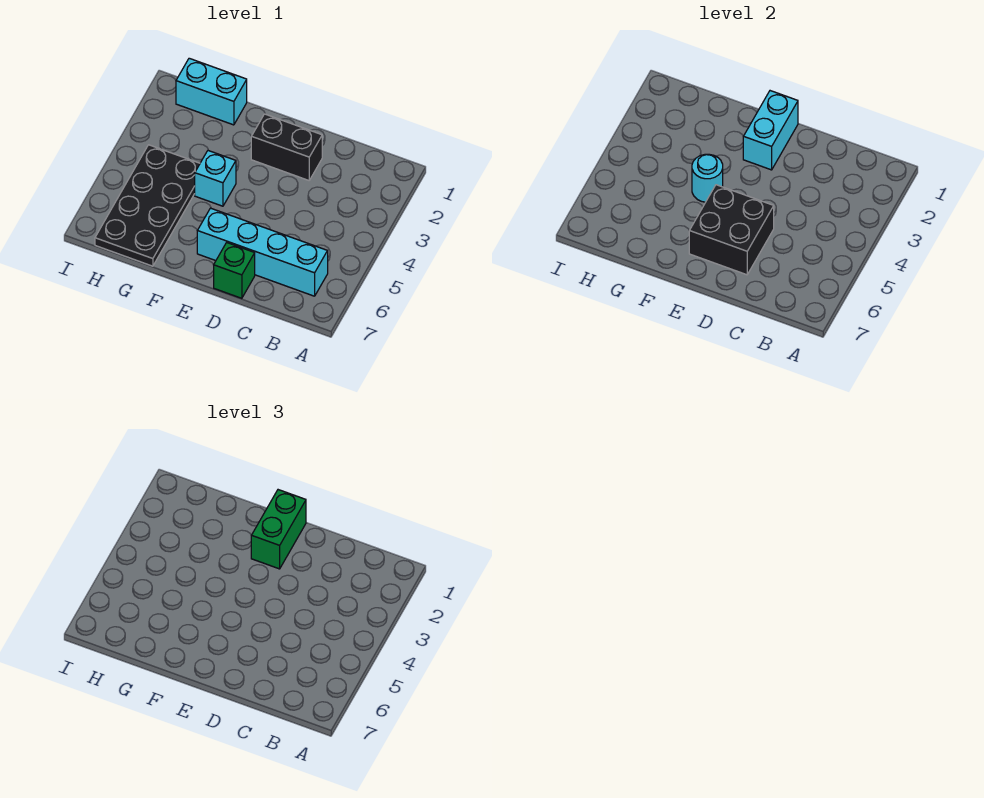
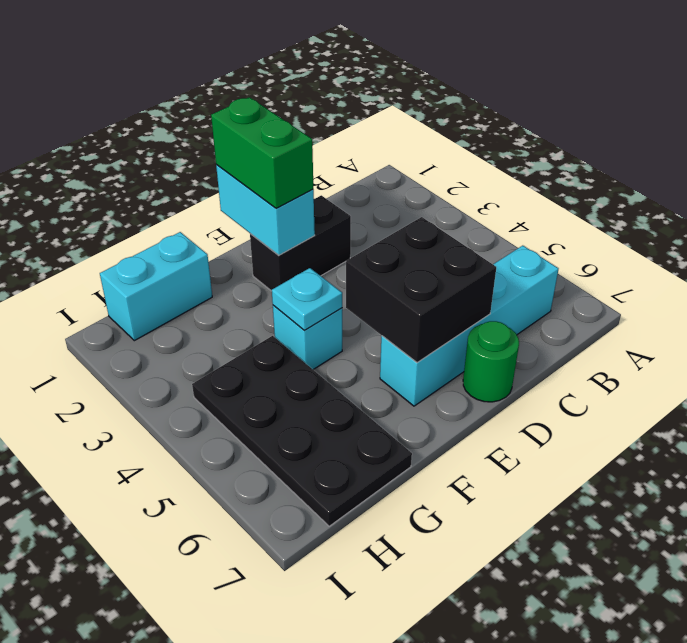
green brick D7 level 1 -> green round brick D7 level 1
cyan round brick F4 level 2 -> cyan plate F4 level 2

